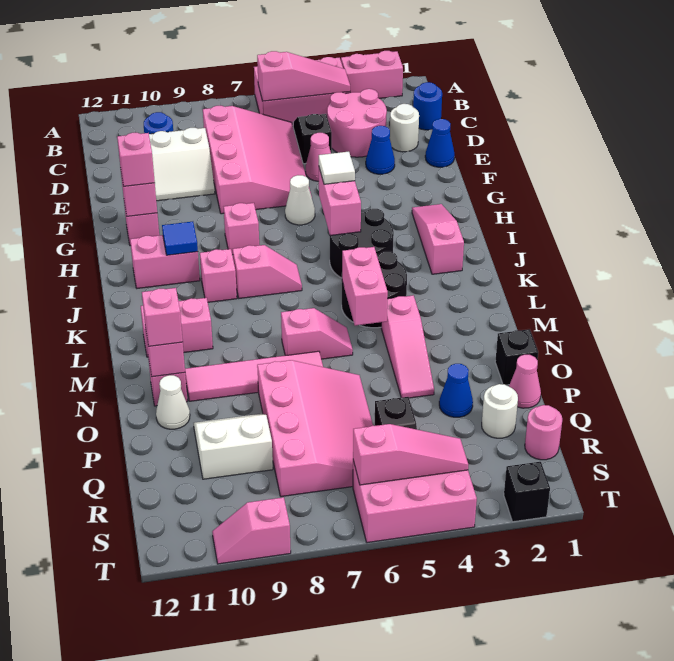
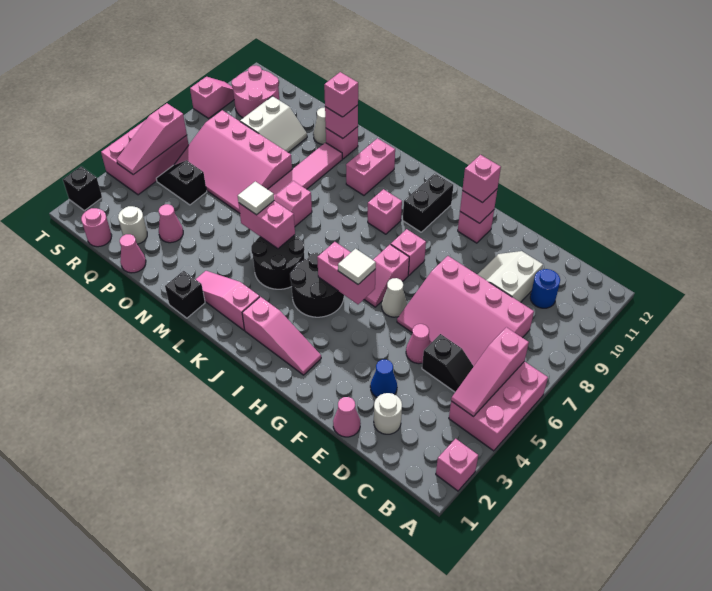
pink brick A2:A3 level 1 -> pink brick A2 level 1
blue round brick C1 level 1 -> none
pink round brick C3:D4 level 1 -> pink round brick R10:S11 level 1
blue cone E1 level 1 -> pink cone E1 level 1
pink brick I10:I11 level 1 -> black brick I10:I11 level 1
blue tile I10 level 2 -> none
pink slope J7:J8 level 1 top 8 -> pink slope H6:H7 level 1 top 7
pink slope M4:O4 level 1 top M -> pink slope K2:M2 level 1 top K
none -> white tile M5 level 3
black brick O1 level 1 -> black brick M1 level 1
blue cone P3 level 1 -> pink cone P3 level 1

